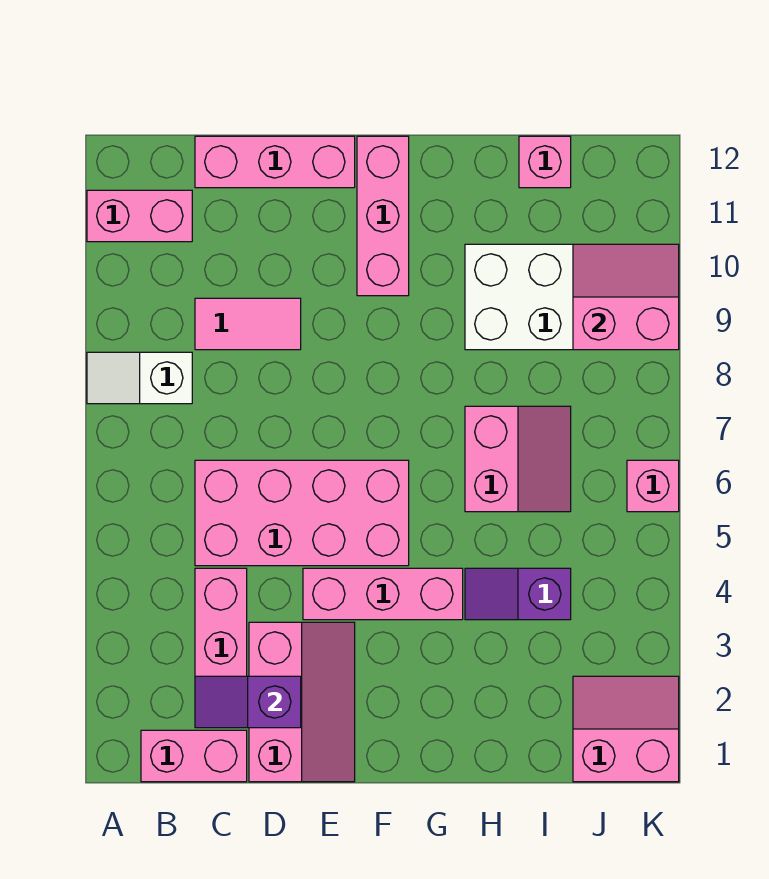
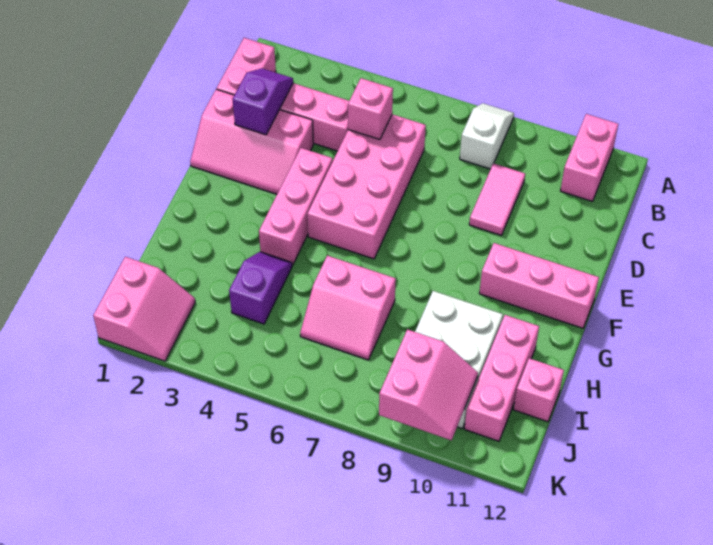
pink brick C12:E12 level 1 -> pink brick H11:J11 level 1
pink brick K6 level 1 -> pink brick C5 level 2

